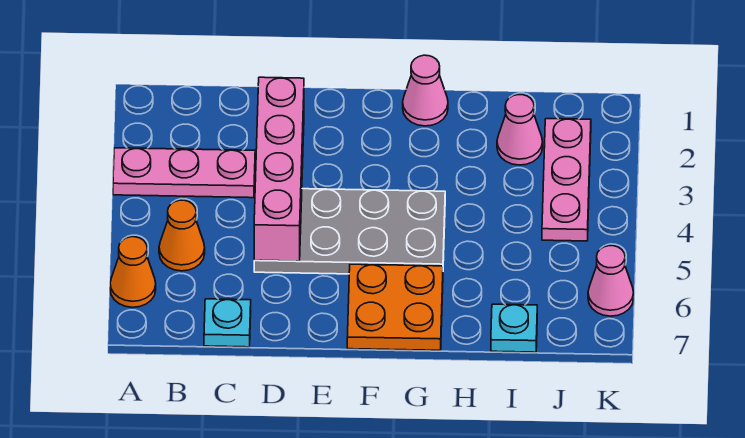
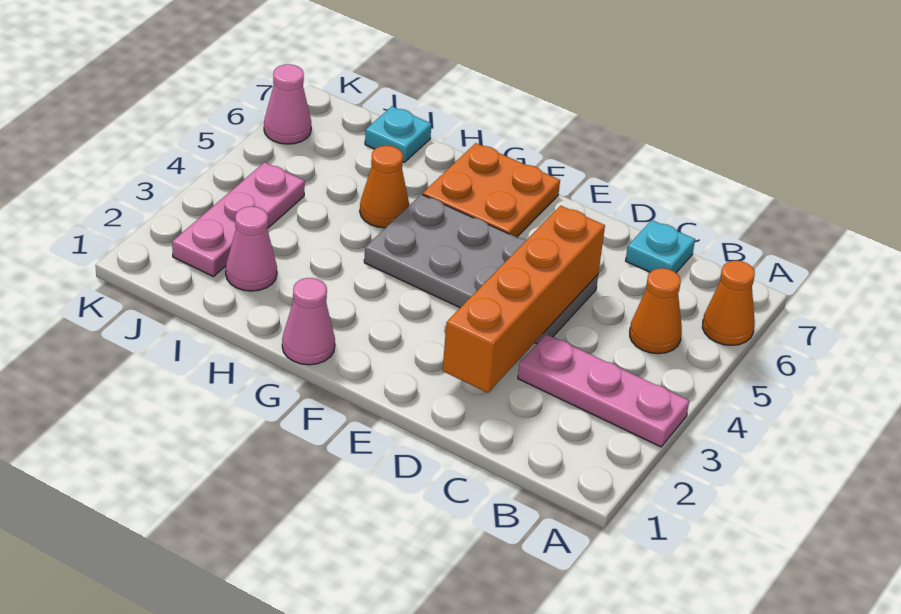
pink brick D2:D5 level 2 -> orange brick D2:D5 level 2
none -> orange cone H5 level 1

